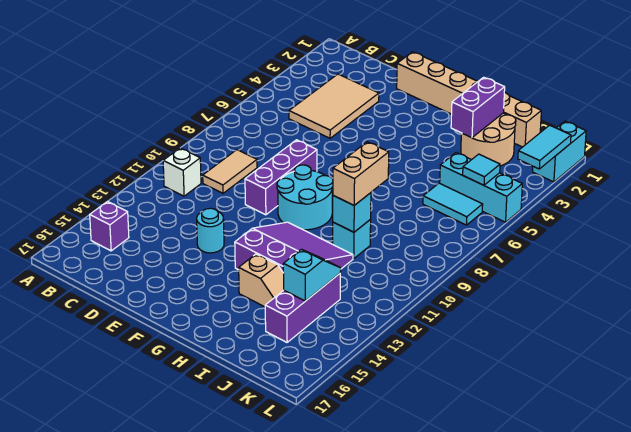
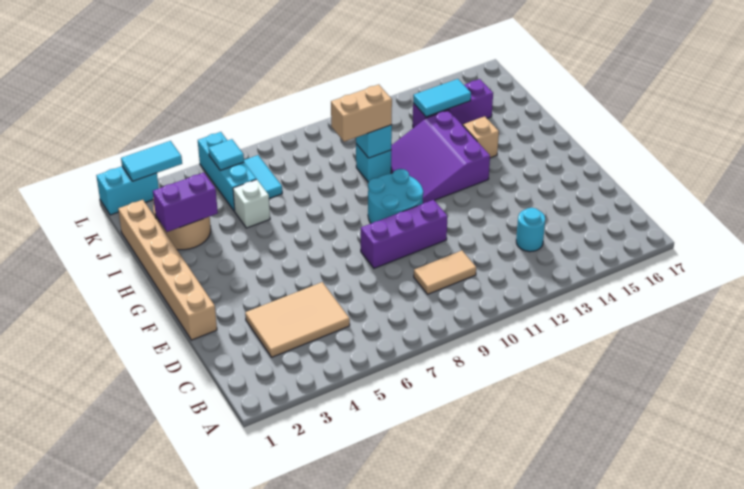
white brick B11 level 1 -> white brick I5 level 1
purple brick B15 level 1 -> none
cyan round brick E13 level 1 -> cyan round brick C13 level 1
cyan slope J13:J14 level 2 top 14 -> cyan tile J13:J14 level 2

